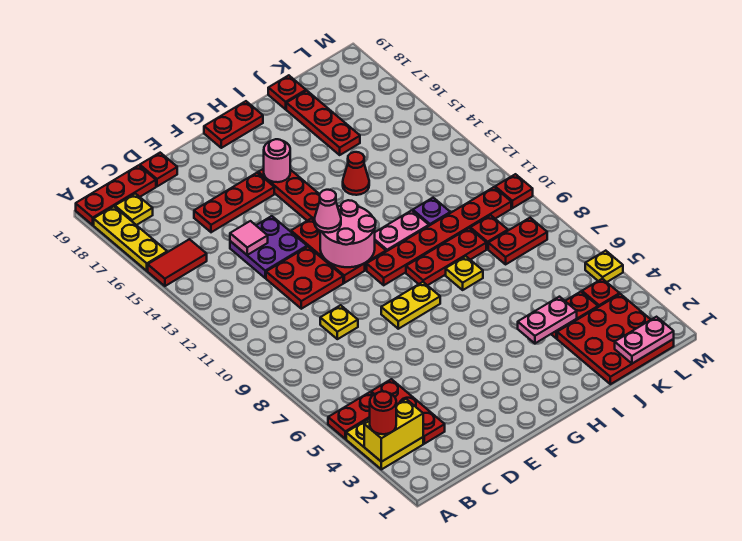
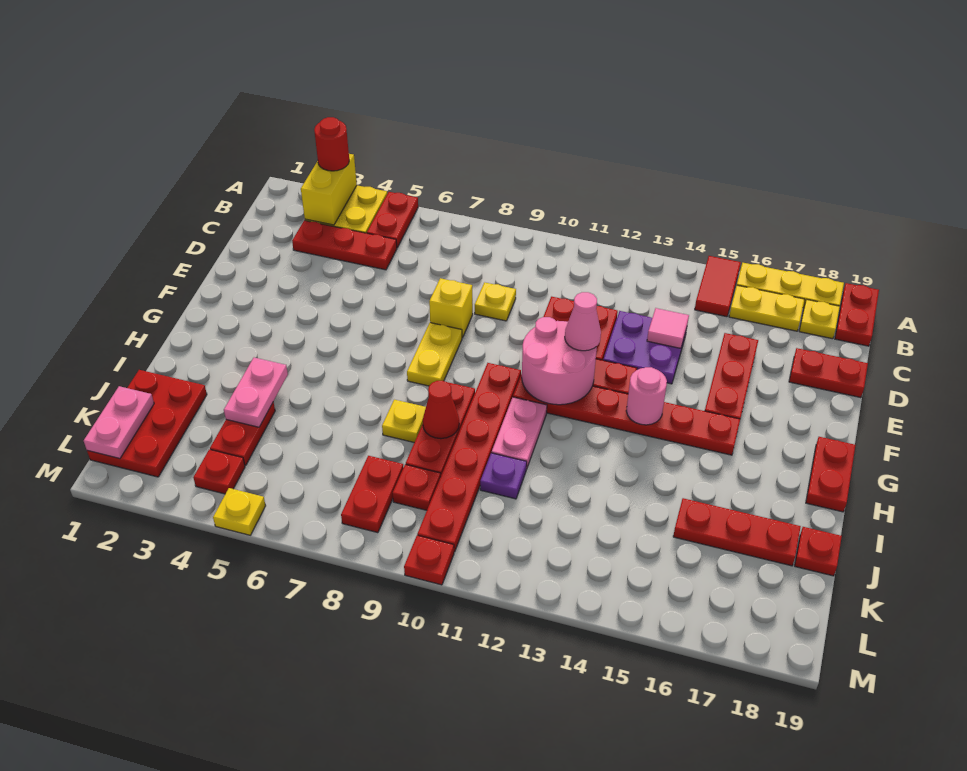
red plate A19:C19 level 1 -> red plate A19:B19 level 1
none -> yellow plate B16:B17 level 1
red plate D19 level 1 -> red plate D18:D19 level 1
none -> yellow brick E8 level 1
pink round brick G16 level 2 -> pink round brick G14 level 2
red cone I14 level 1 -> red cone I9 level 2
red plate J1:L3 level 1 -> red plate J1:L2 level 1

